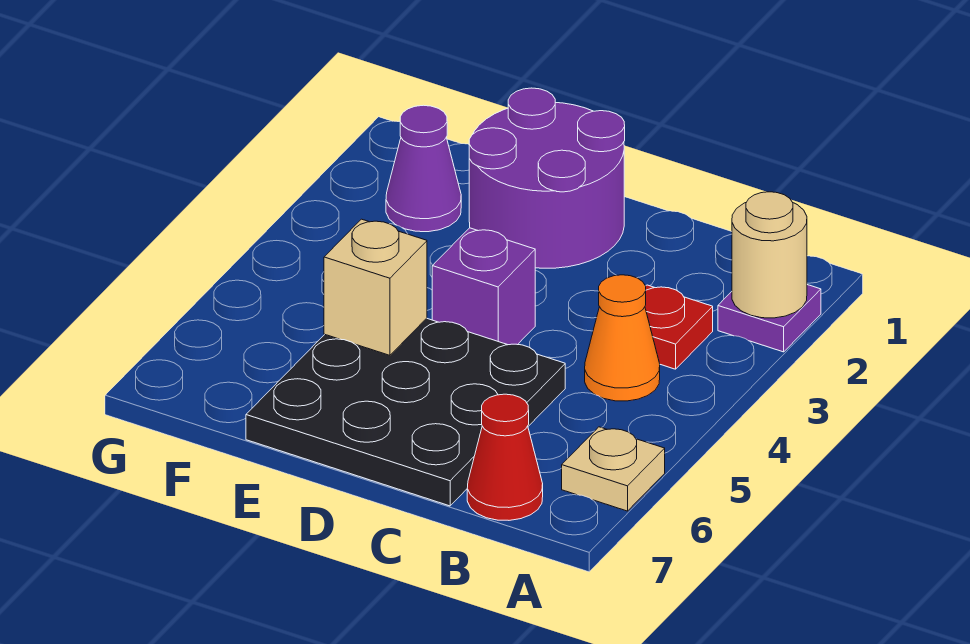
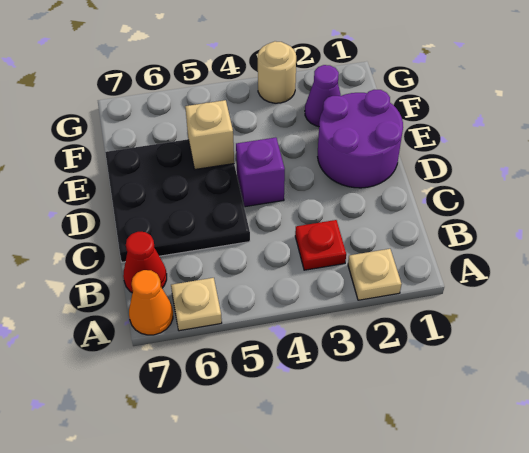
purple plate A2 level 1 -> tan plate A2 level 1
tan round brick A2 level 2 -> tan round brick G3 level 1
orange cone B4 level 1 -> orange cone A7 level 1

